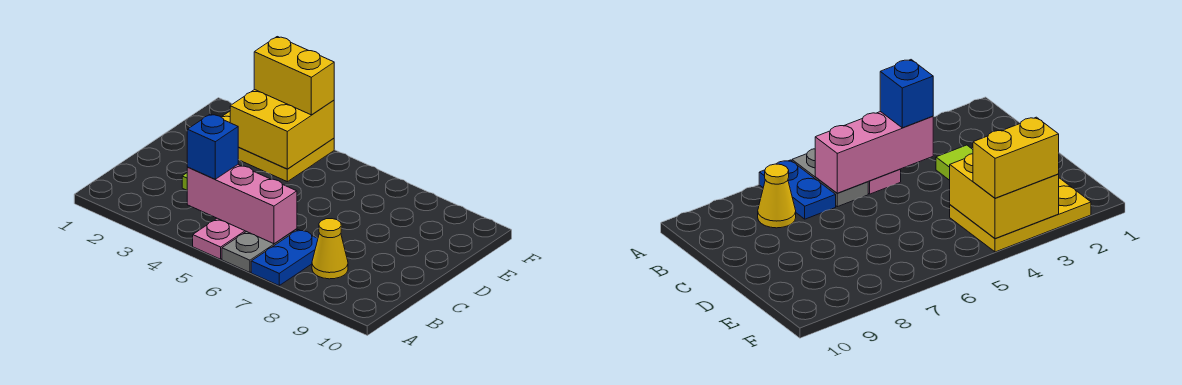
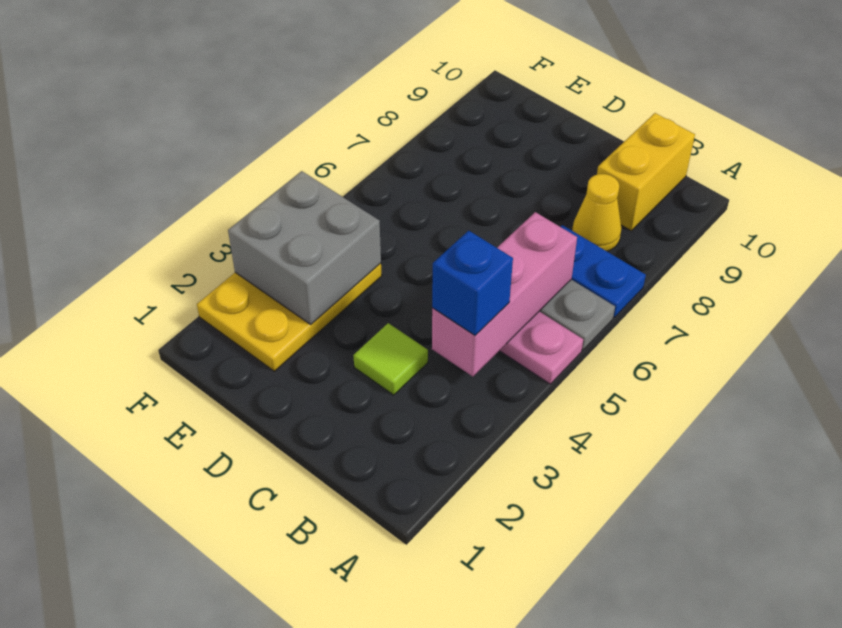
yellow brick E3:F4 level 2 -> grey brick E3:F4 level 2
yellow brick F3:F4 level 3 -> yellow brick B9:B10 level 1

